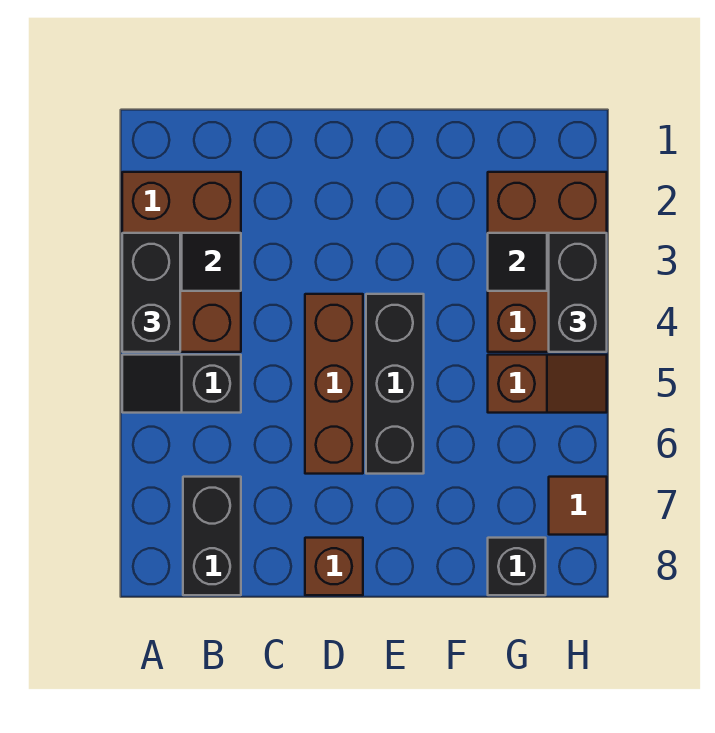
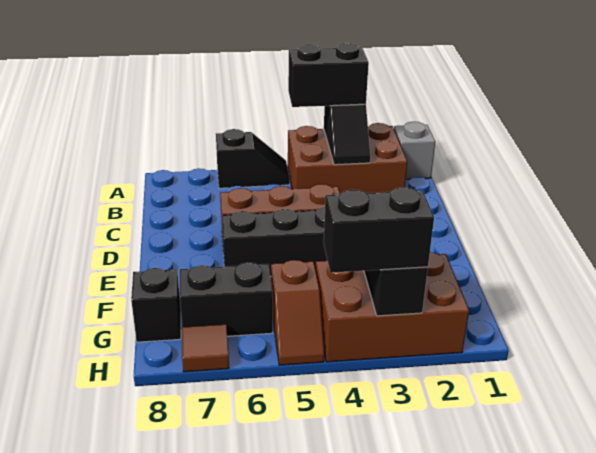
none -> grey brick A1 level 1
black slope A5:B5 level 1 top B -> black slope A5:A6 level 1 top 6
black brick B7:B8 level 1 -> black brick G6:G7 level 1
brown brick D8 level 1 -> none

